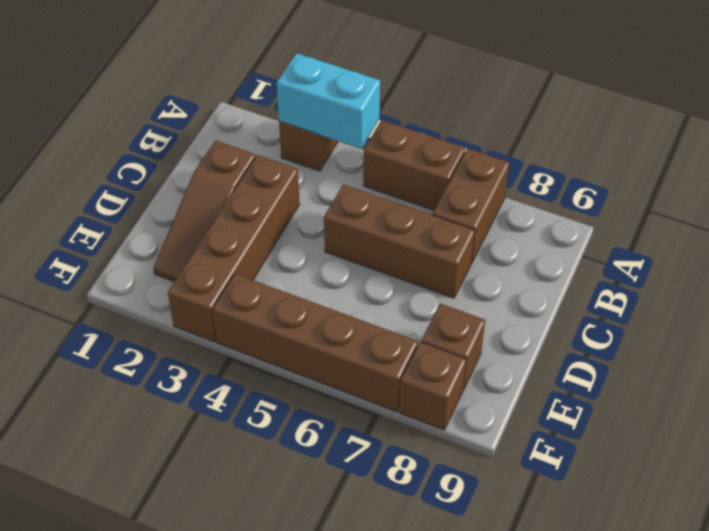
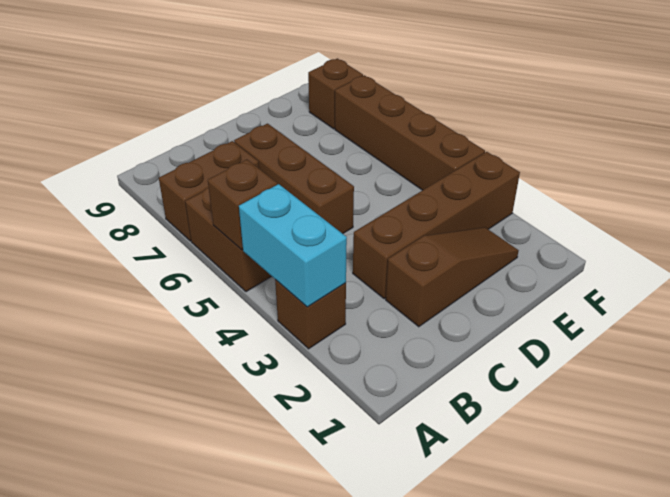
brown brick E8 level 1 -> brown brick A5 level 2

